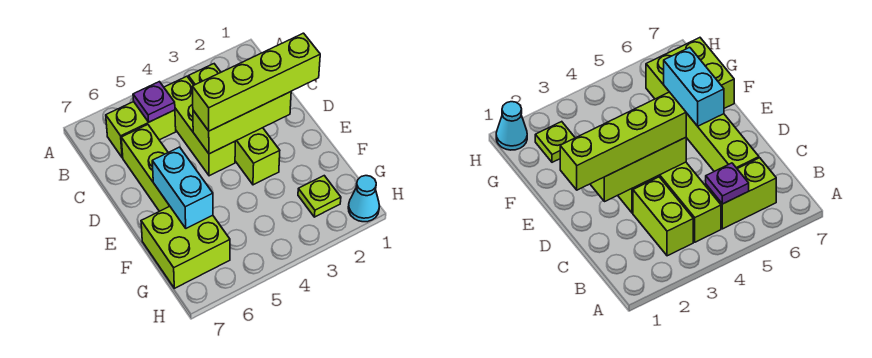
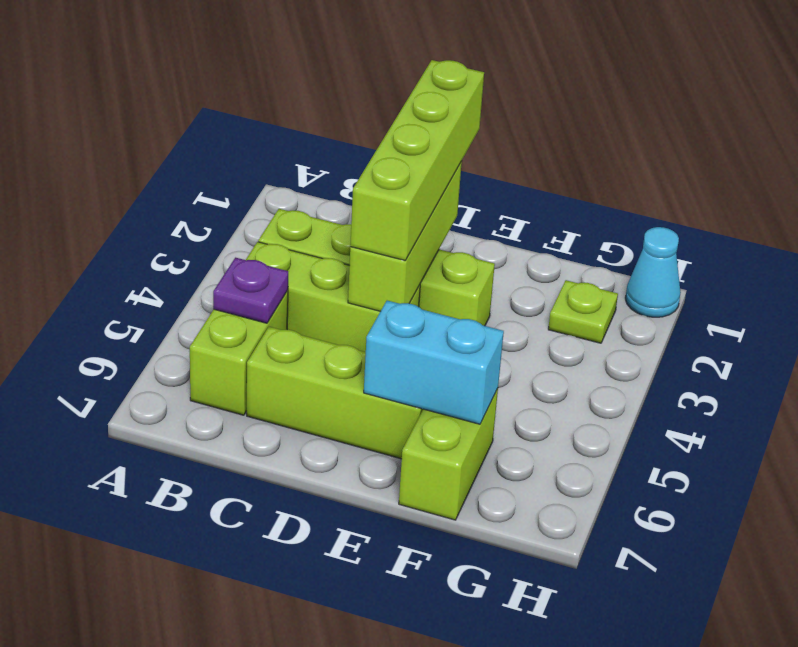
lime brick F6:G7 level 1 -> lime brick F6:F7 level 1

